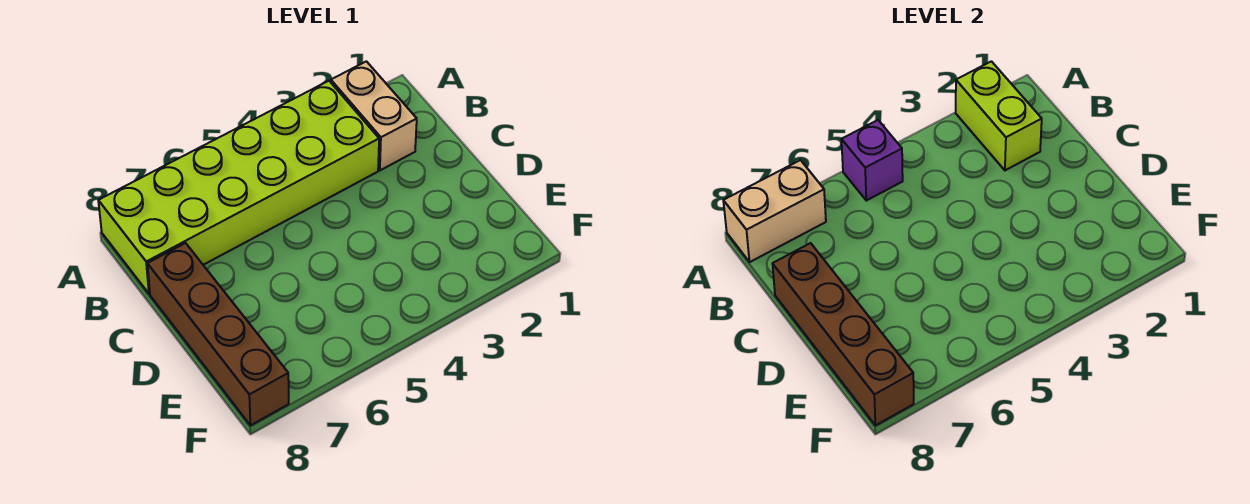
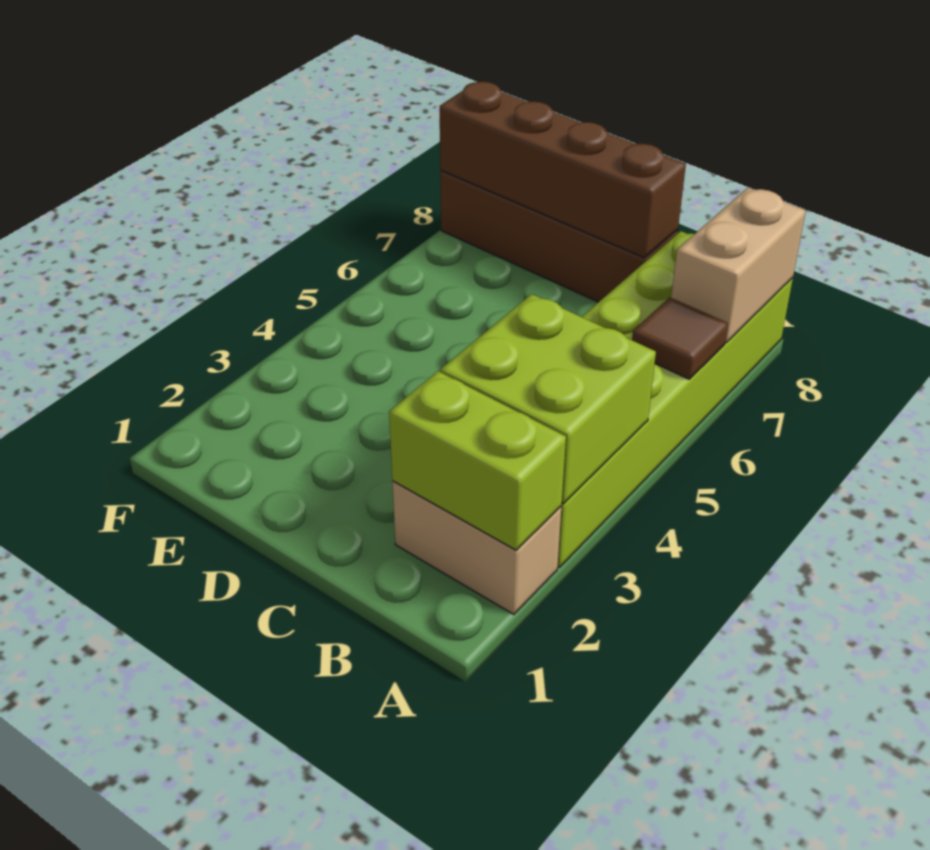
none -> lime brick A3:B4 level 2
purple brick A5 level 2 -> none
none -> brown tile A6 level 2

